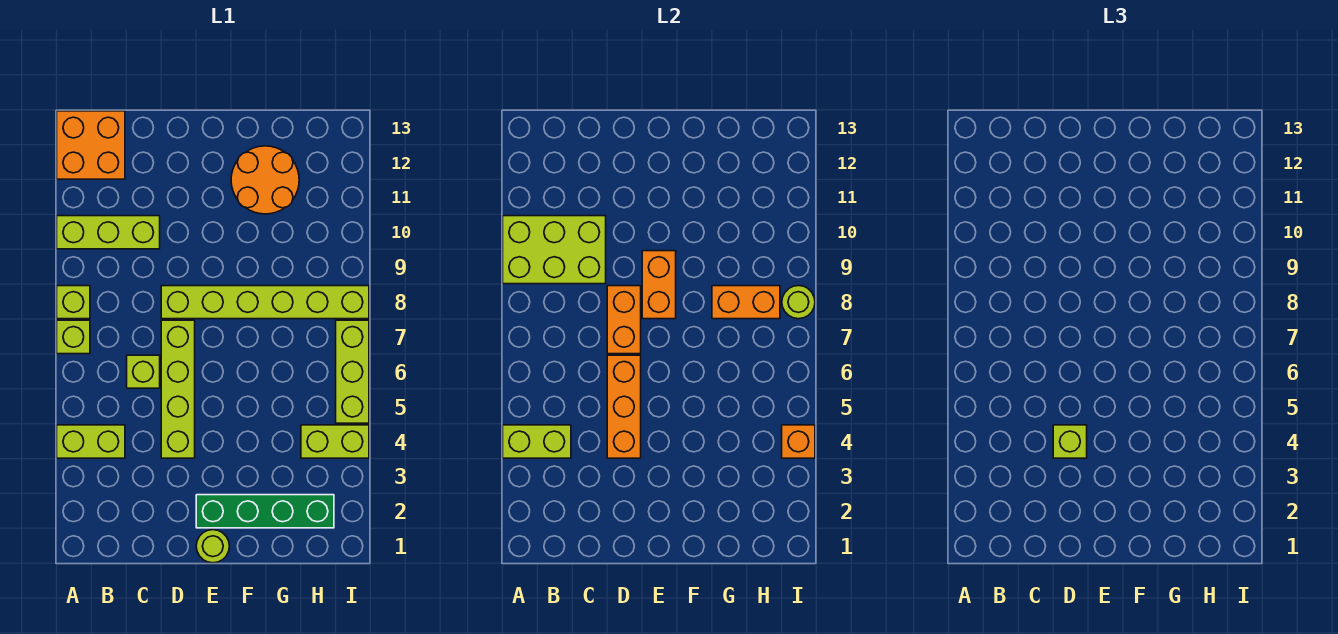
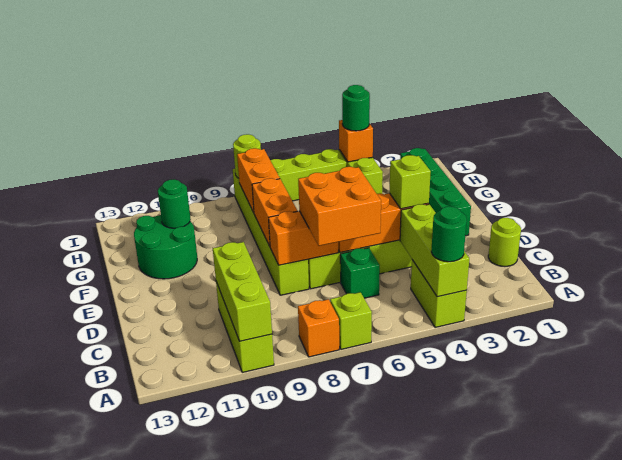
lime brick A4:B4 level 2 -> lime brick A4:C4 level 2
none -> green round brick A4 level 3
lime brick A8 level 1 -> orange brick A8 level 1
lime brick A9:C10 level 2 -> lime brick A10:C10 level 2
orange brick A12:B13 level 1 -> orange brick C6:D7 level 3
lime brick C6 level 1 -> green brick C6 level 1
lime round brick E1 level 1 -> lime round brick C1 level 1
orange brick E8:E9 level 2 -> orange brick E8:F8 level 2
orange round brick F11:G12 level 1 -> green round brick F11:G12 level 1
none -> green round brick G11 level 2
none -> green round brick I4 level 3

